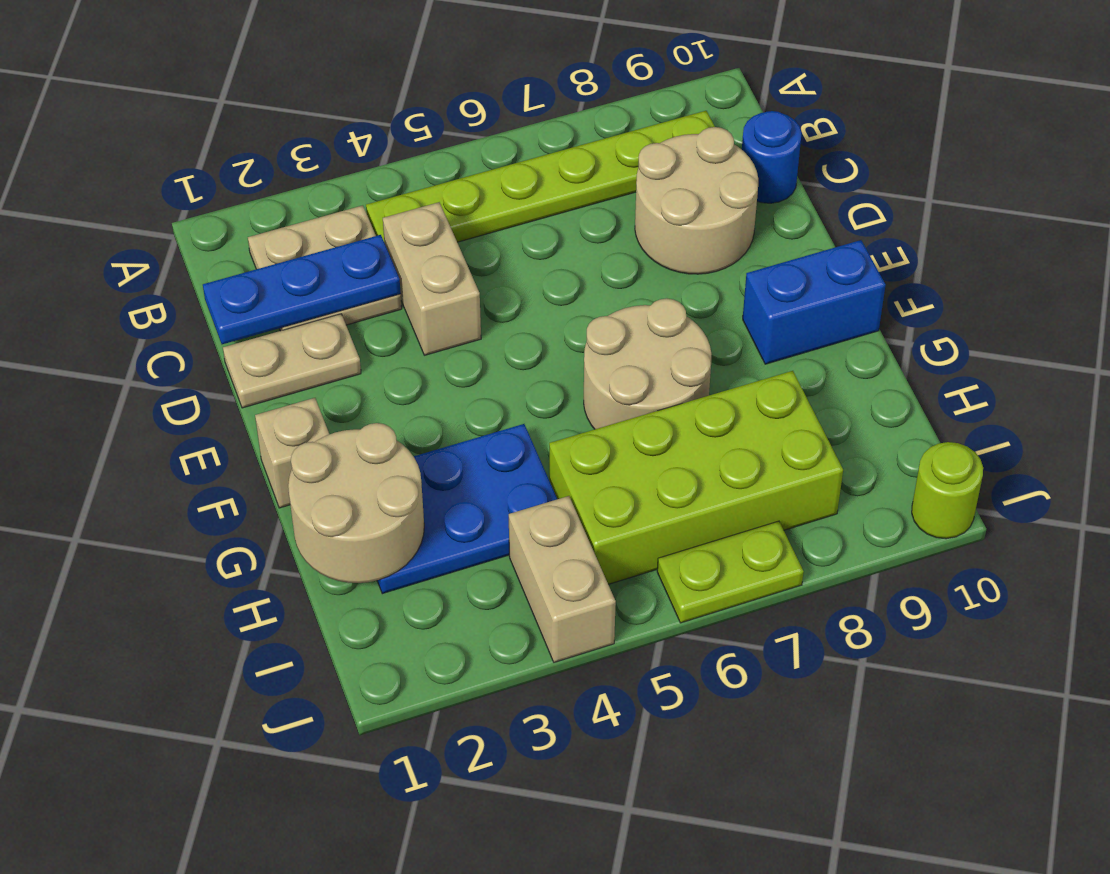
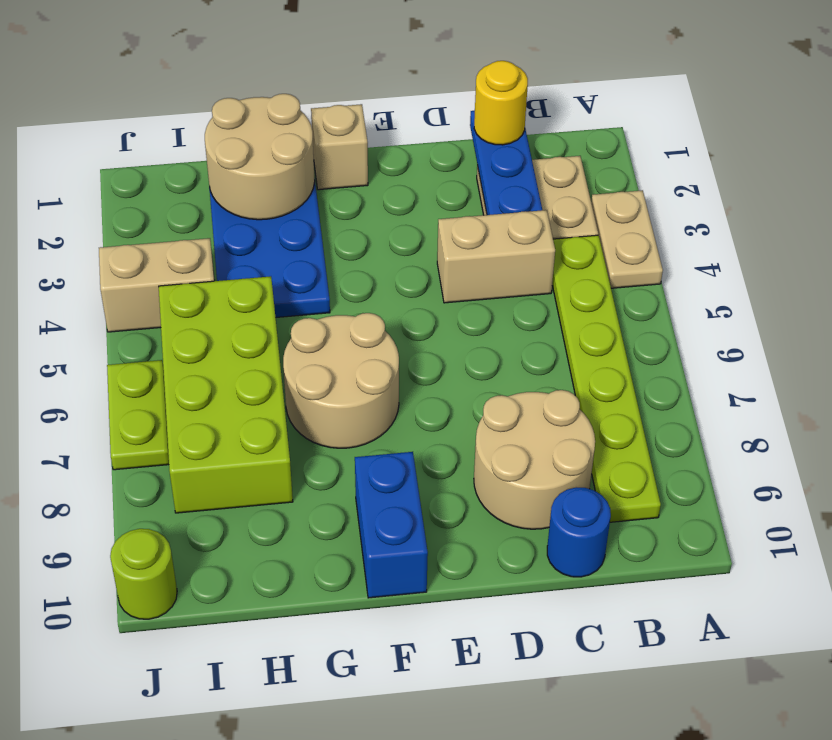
none -> yellow round brick C1 level 3
tan plate D1:D2 level 1 -> tan plate A3:A4 level 1

